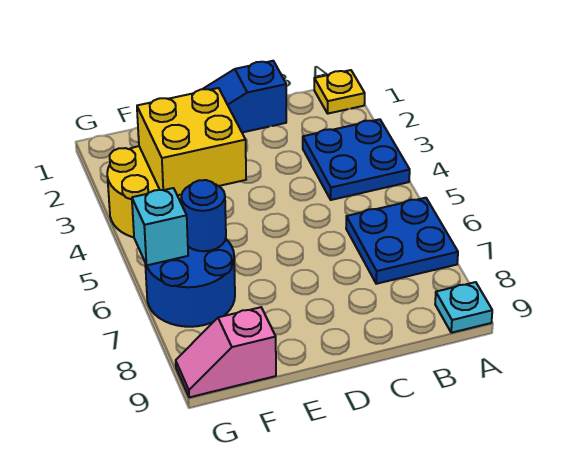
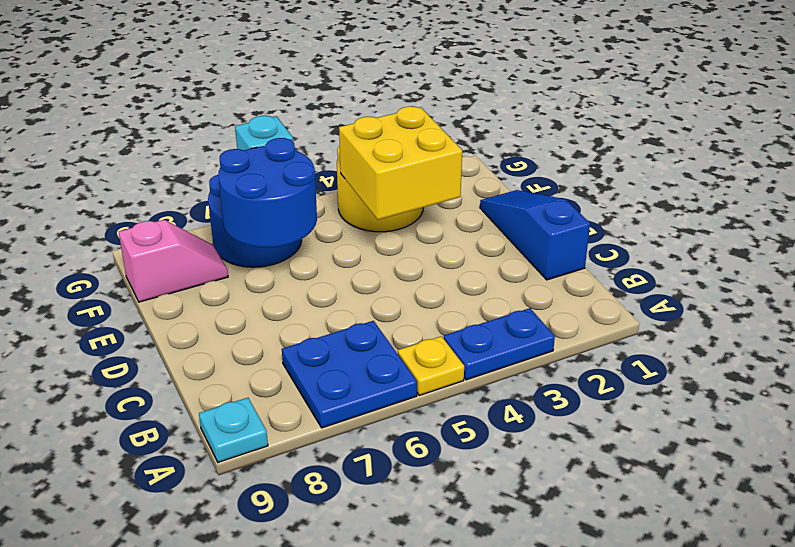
yellow plate A1 level 1 -> yellow plate A5 level 1
blue plate A3:B4 level 1 -> blue plate A3:A4 level 1
blue round brick F6 level 2 -> blue round brick E6:F7 level 2
pink slope F9:G9 level 1 top F -> pink slope F8:F9 level 1 top 9

